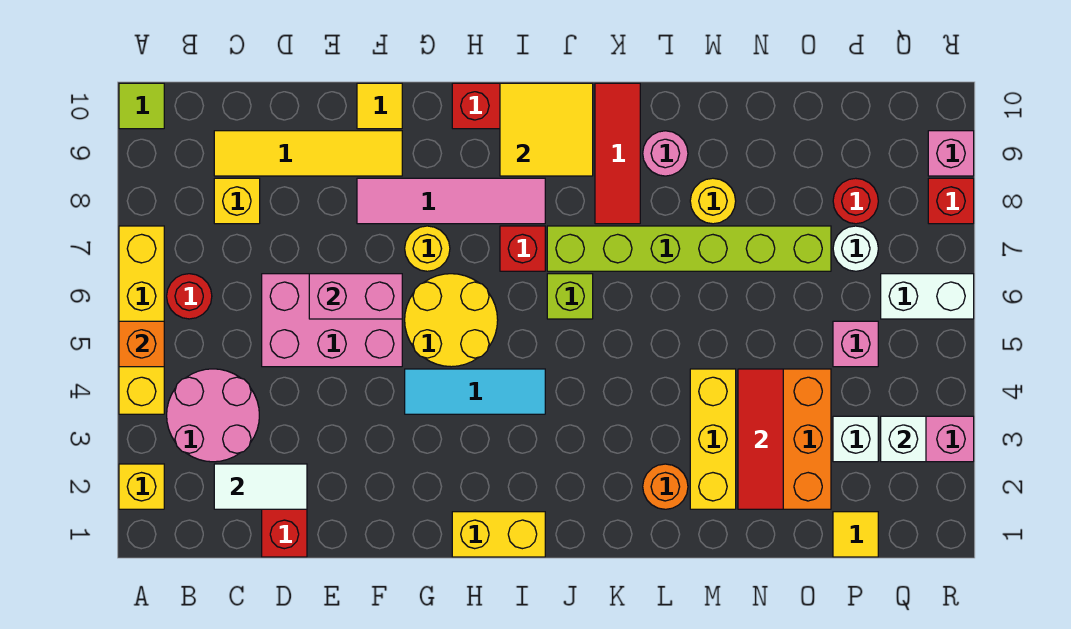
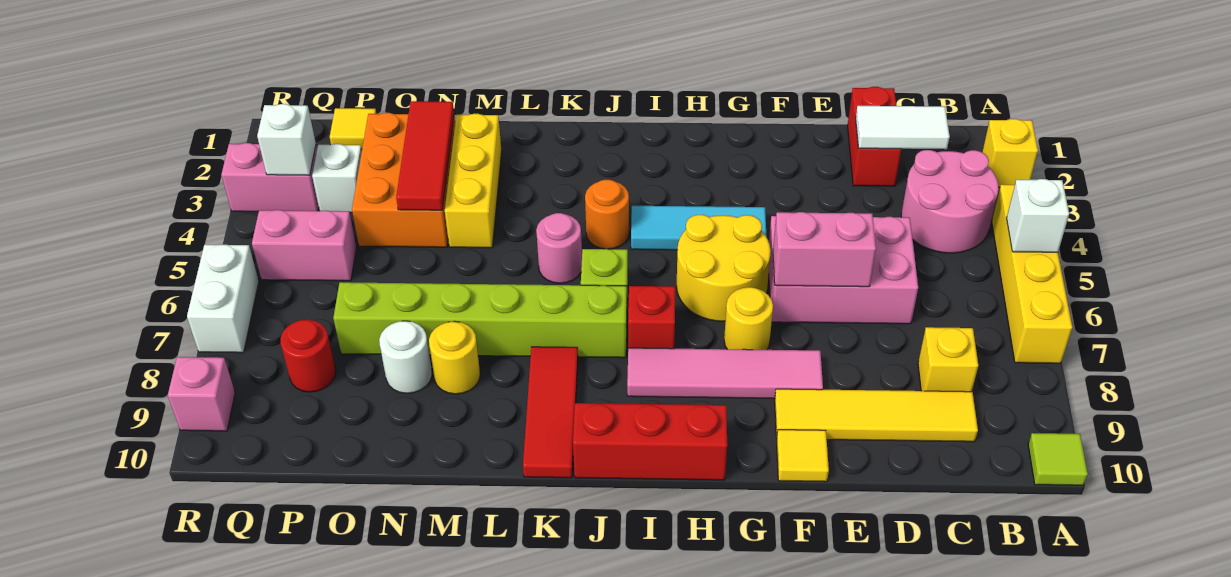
orange brick A5 level 2 -> white brick A5 level 2
red round brick B6 level 1 -> none
yellow brick H1:I1 level 1 -> none
yellow tile I9:J10 level 2 -> none
orange round brick L2 level 1 -> orange round brick J4 level 1
pink round brick L9 level 1 -> pink round brick K5 level 1
pink brick P5 level 1 -> pink brick P5:Q5 level 1
white round brick P7 level 1 -> white round brick N8 level 1
white brick Q6:R6 level 1 -> white brick R6:R7 level 1
red brick R8 level 1 -> none

